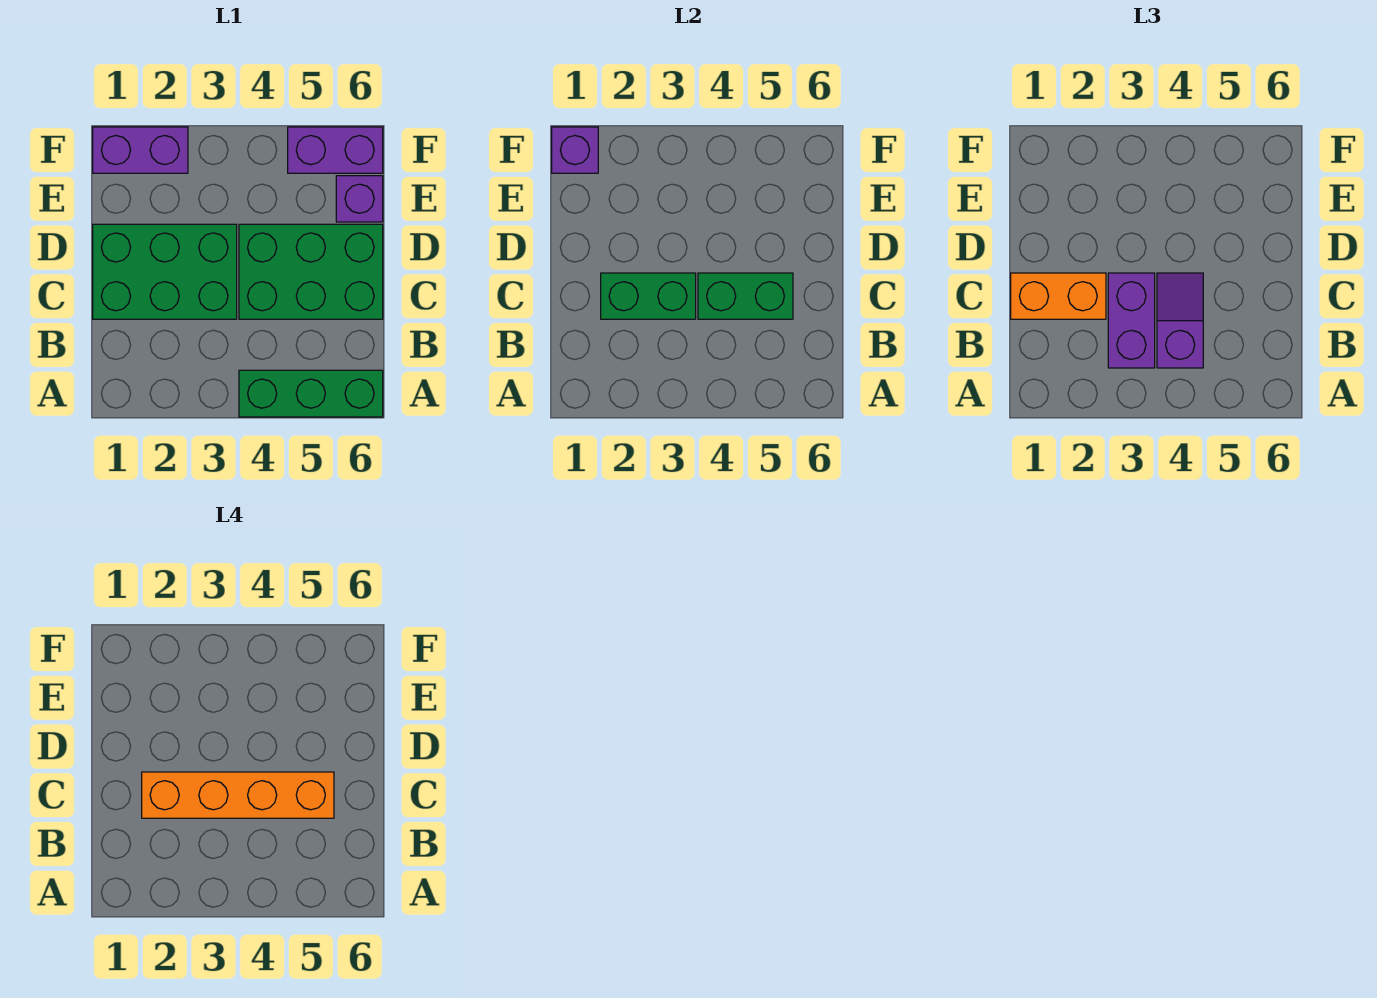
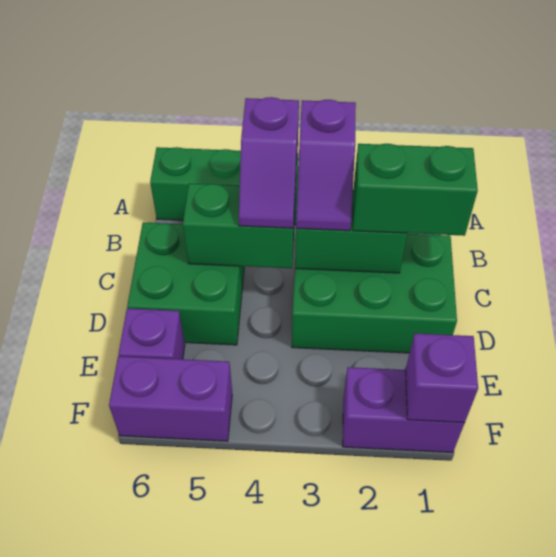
purple brick B3:C3 level 3 -> purple slope B3:C3 level 3 top B
orange brick C1:C2 level 3 -> green brick C1:C2 level 3
orange brick C2:C5 level 4 -> none
green brick C4:D6 level 1 -> green brick C5:D6 level 1

